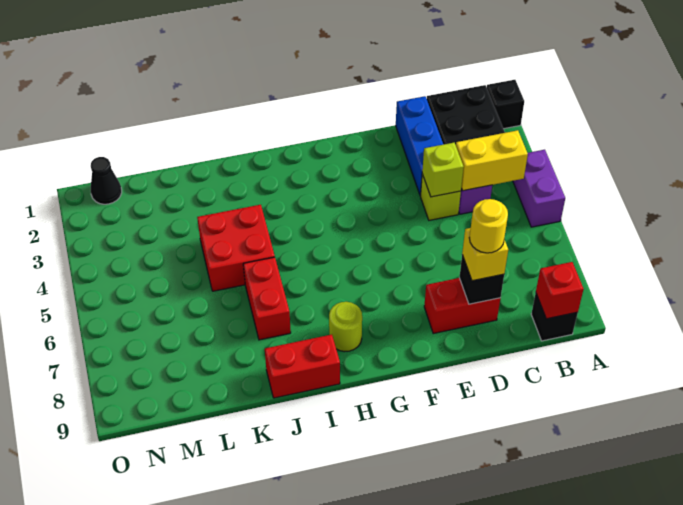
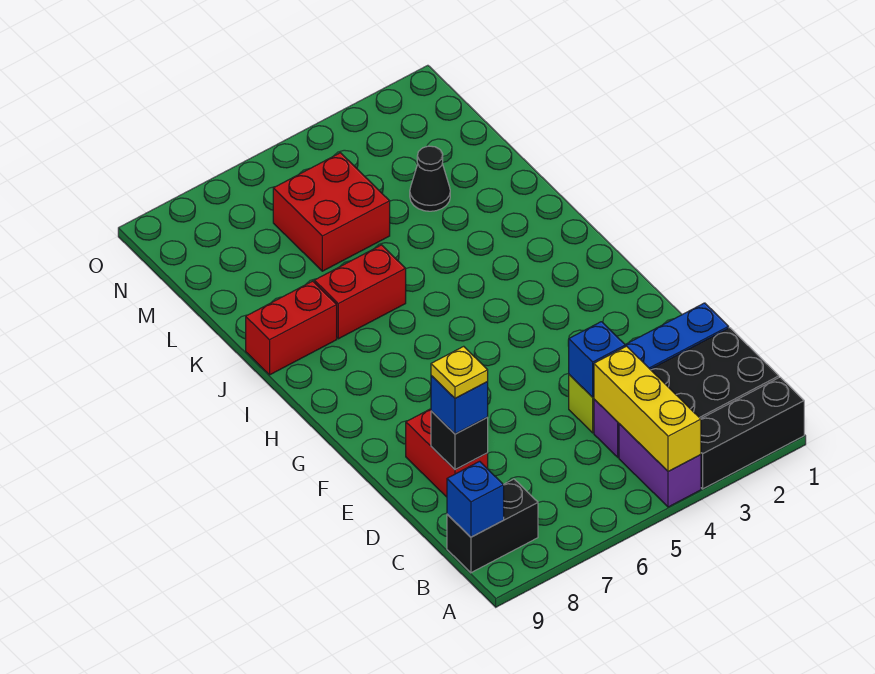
black brick A1 level 1 -> black brick A1:A3 level 1
purple brick A4:A5 level 1 -> purple brick A4:B4 level 1
yellow brick B4:C4 level 2 -> yellow brick A4:C4 level 2
black brick B9 level 1 -> black brick B8:B9 level 1
red brick B9 level 2 -> blue brick B9 level 2
lime brick D4 level 2 -> blue brick D4 level 2
yellow brick D8 level 3 -> blue brick D8 level 3
yellow round brick D8 level 4 -> yellow plate D8 level 4
lime round brick H8 level 1 -> none
red brick I9:J9 level 1 -> red brick J8:J9 level 1
red brick J4:K5 level 1 -> red brick L5:M6 level 1
black cone N1 level 1 -> black cone L3 level 1

